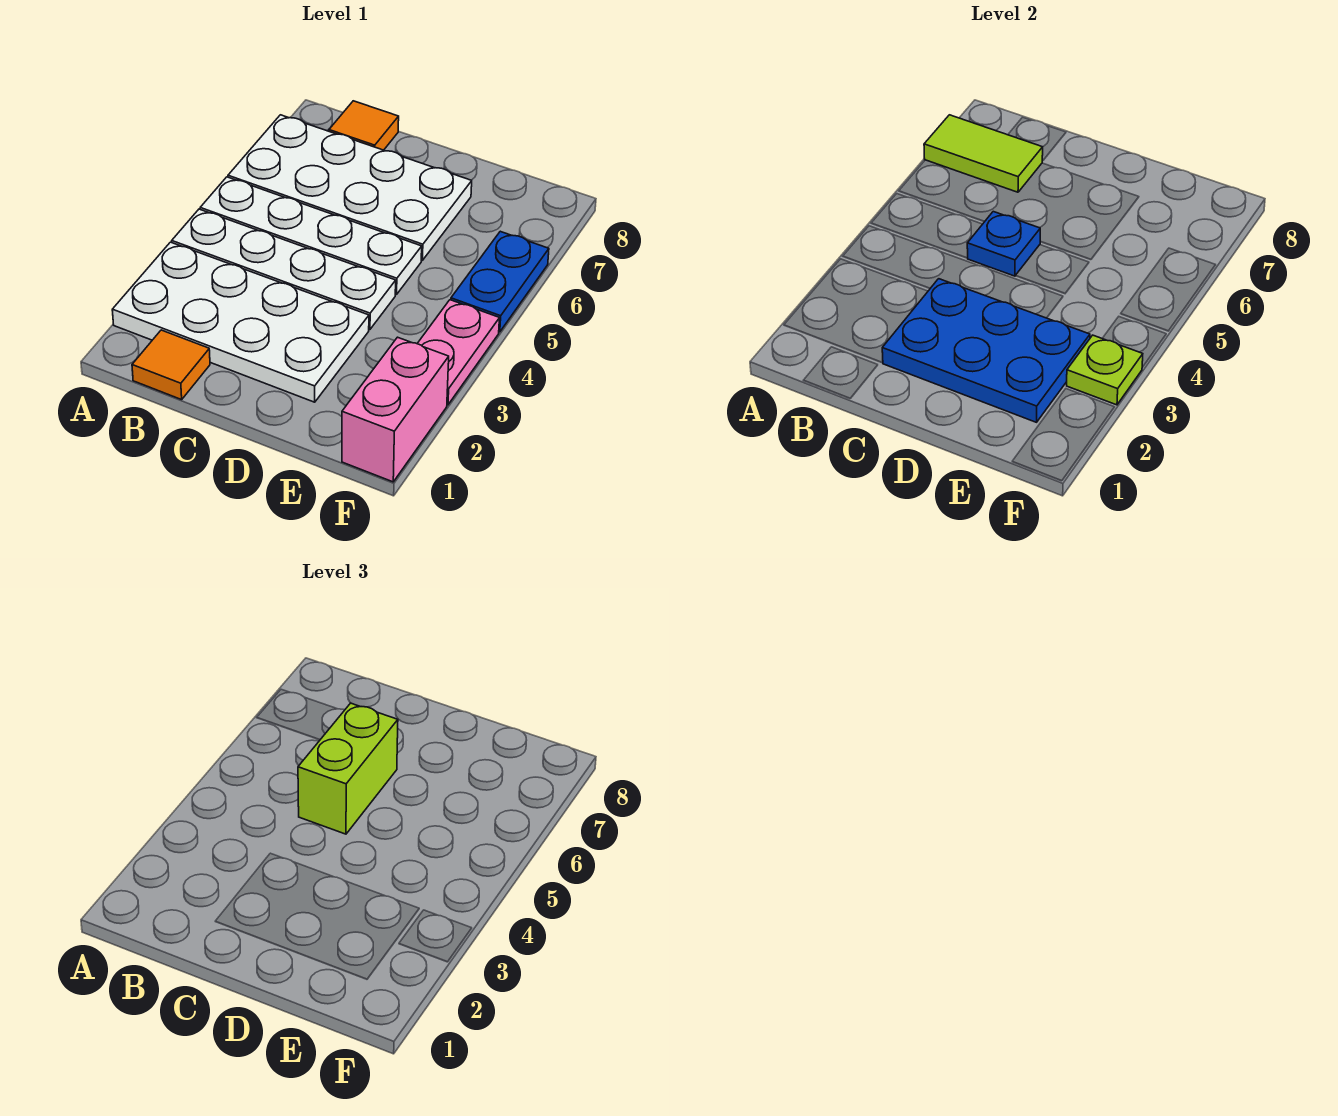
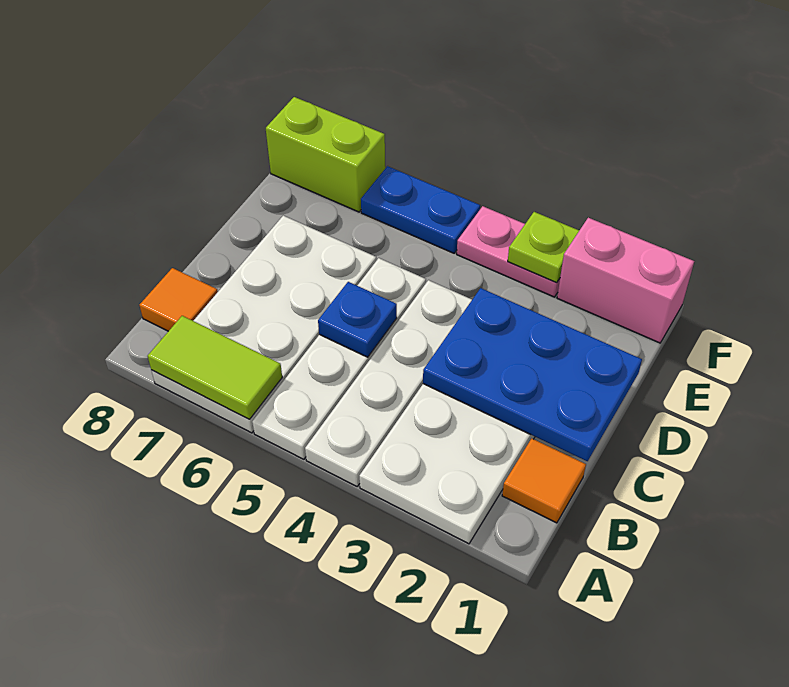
lime tile A7:B7 level 2 -> lime tile A6:A7 level 2
blue plate C2:E3 level 2 -> blue plate C1:D3 level 2
lime brick C5:C6 level 3 -> lime brick F7:F8 level 1

